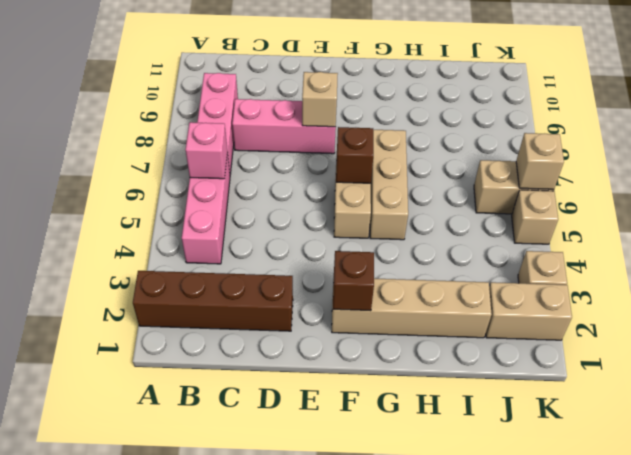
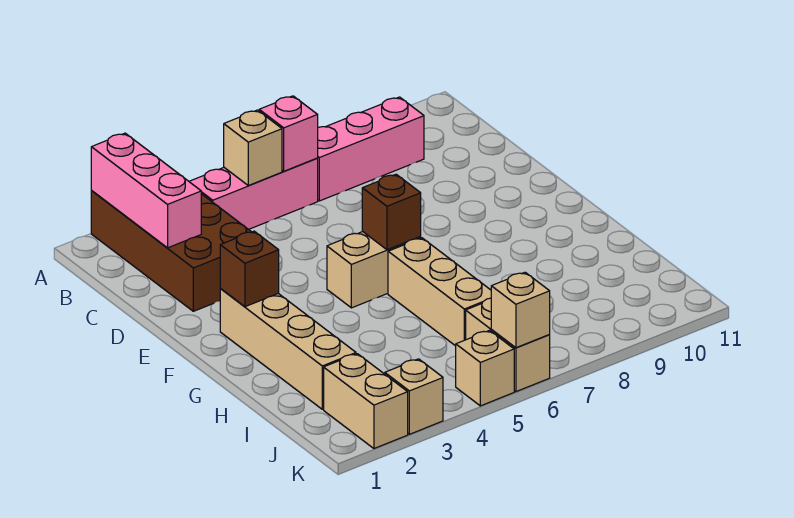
brown brick A2:D2 level 1 -> brown brick A2:D3 level 1
pink brick C8:E8 level 1 -> pink brick A2:C2 level 2
tan brick E8 level 2 -> tan brick B5 level 2
tan brick G5:G7 level 1 -> tan brick G6:I6 level 1

